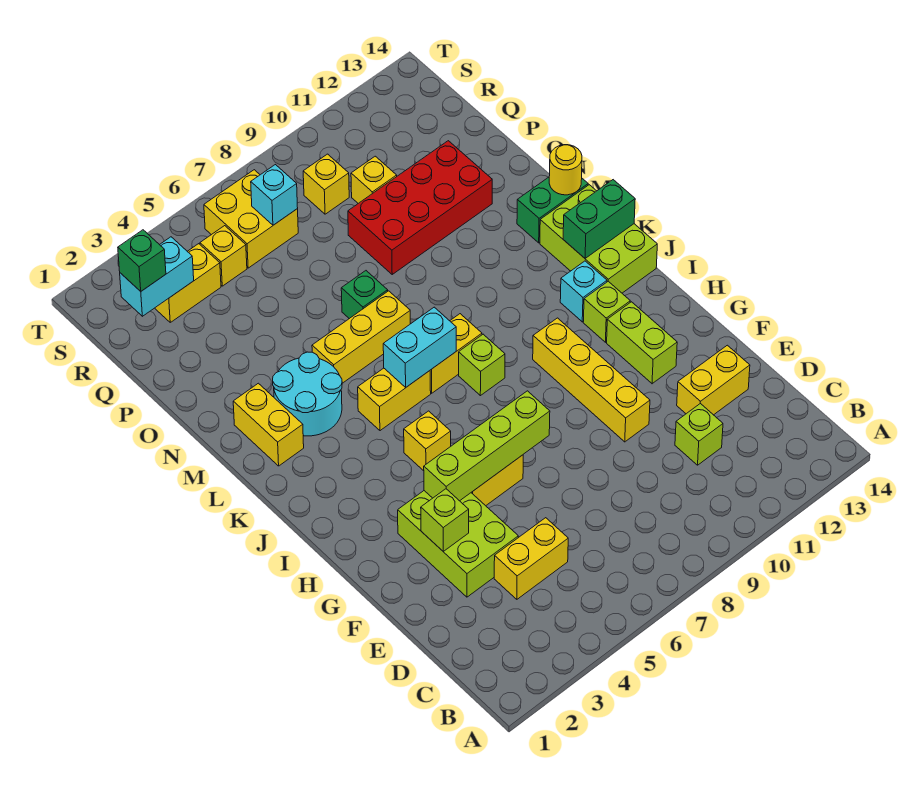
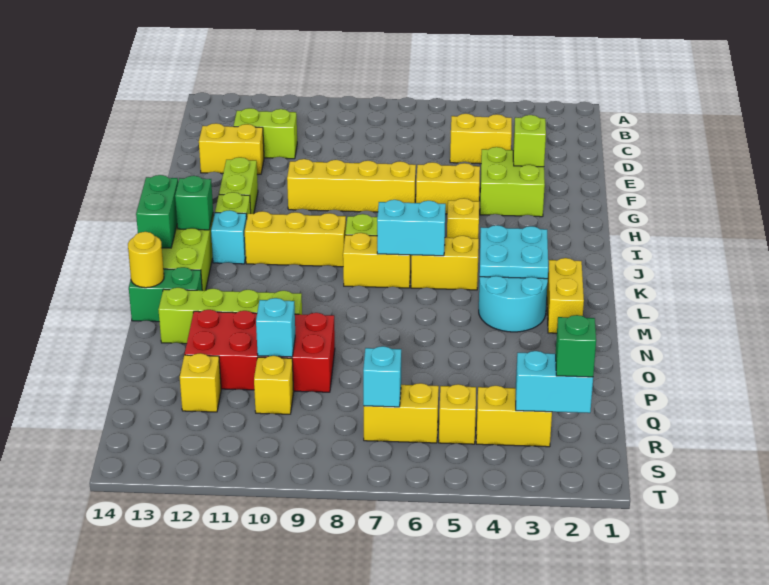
lime brick D11 level 1 -> lime brick D11:D12 level 1
lime brick E3:G4 level 1 -> lime brick F3:G4 level 1
yellow brick F10:I10 level 1 -> yellow brick G7:G10 level 1
lime brick G4:G7 level 2 -> lime brick N10:N13 level 1
none -> cyan plate K3:L4 level 2
green brick K13:K14 level 2 -> green brick J14:K14 level 2
yellow brick M5:M7 level 1 -> yellow brick J9:J11 level 1
green brick N7 level 1 -> green brick J13 level 2
none -> cyan brick P10 level 2
yellow brick R6:S7 level 1 -> yellow brick R6:R7 level 1
yellow brick R9 level 1 -> yellow brick Q12 level 1

